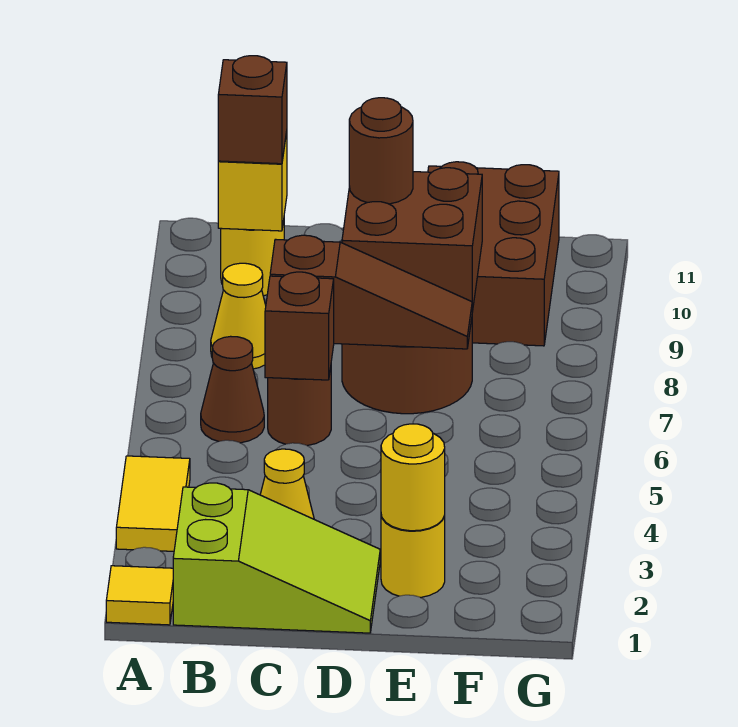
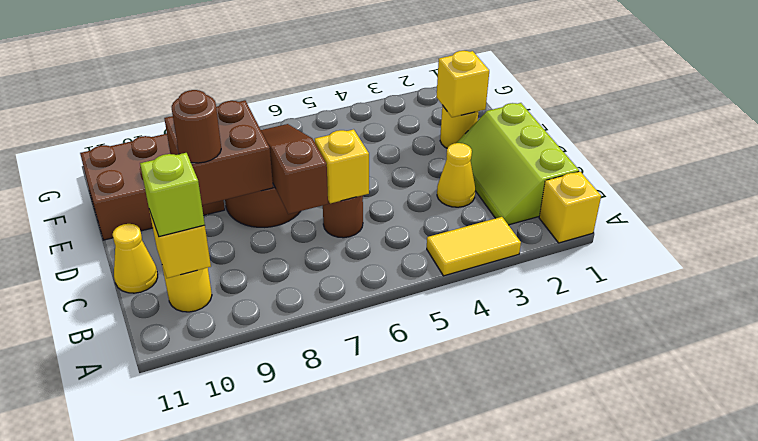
yellow tile A1 level 1 -> yellow brick A1 level 1
lime slope B1:D2 level 1 top B -> lime slope B1:D2 level 1 top 1
brown cone B6 level 1 -> none
yellow cone B8 level 1 -> yellow cone C11 level 1
brown brick B10 level 3 -> lime brick B10 level 3
brown brick C6 level 2 -> yellow brick C6 level 2
yellow round brick E2 level 2 -> yellow brick E2 level 2

